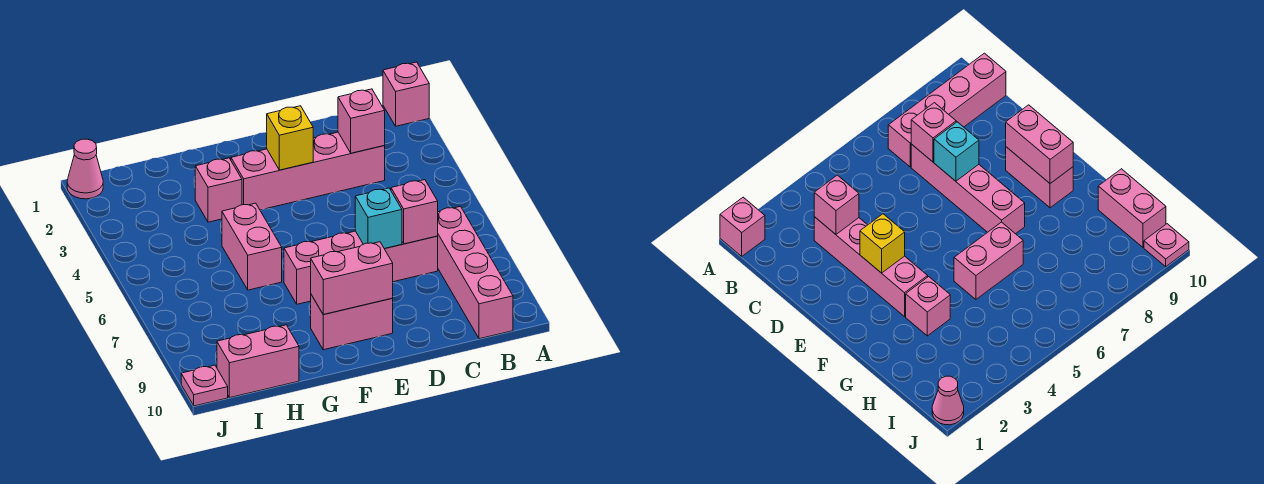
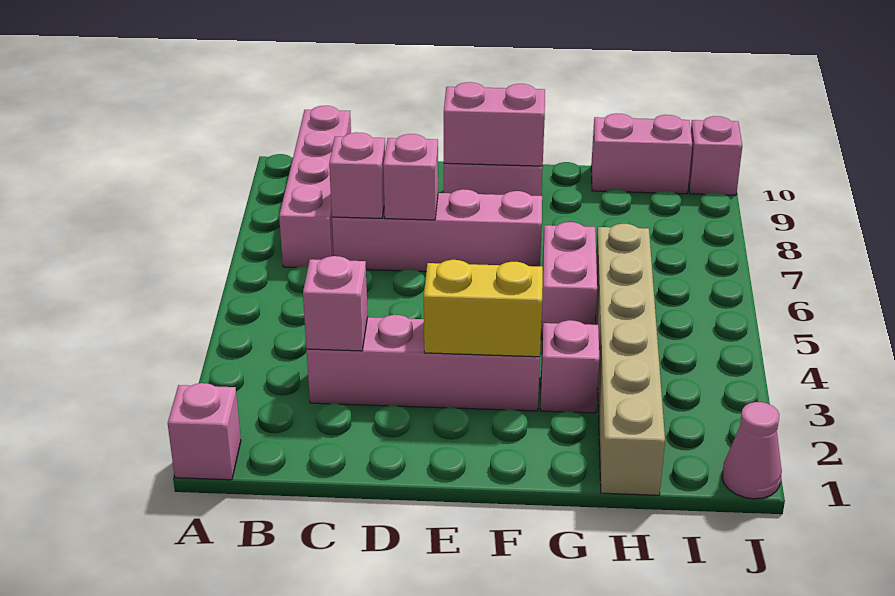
cyan brick D7 level 2 -> pink brick D7 level 2
yellow brick E3 level 2 -> yellow brick E3:F3 level 2
none -> tan brick H1:H6 level 1
pink plate J10 level 1 -> pink brick J10 level 1

